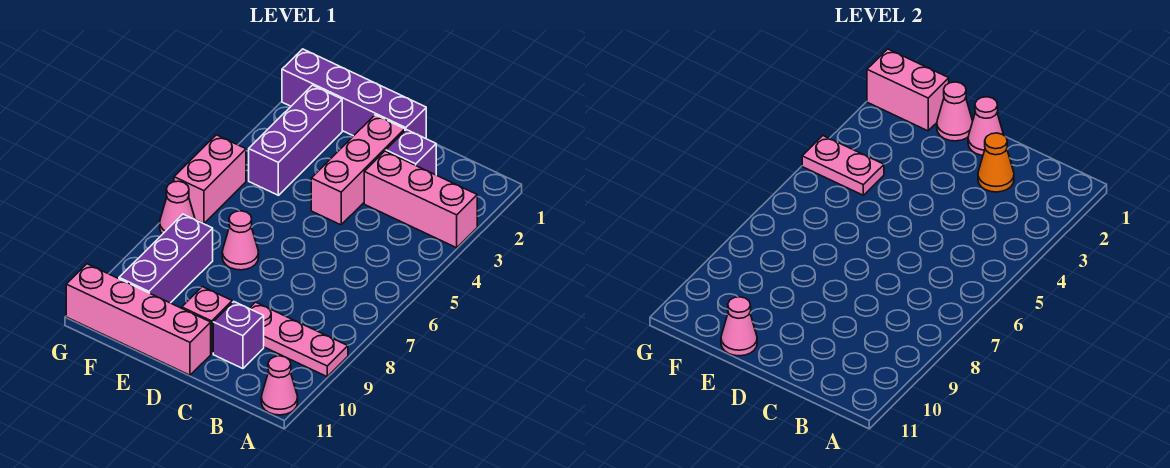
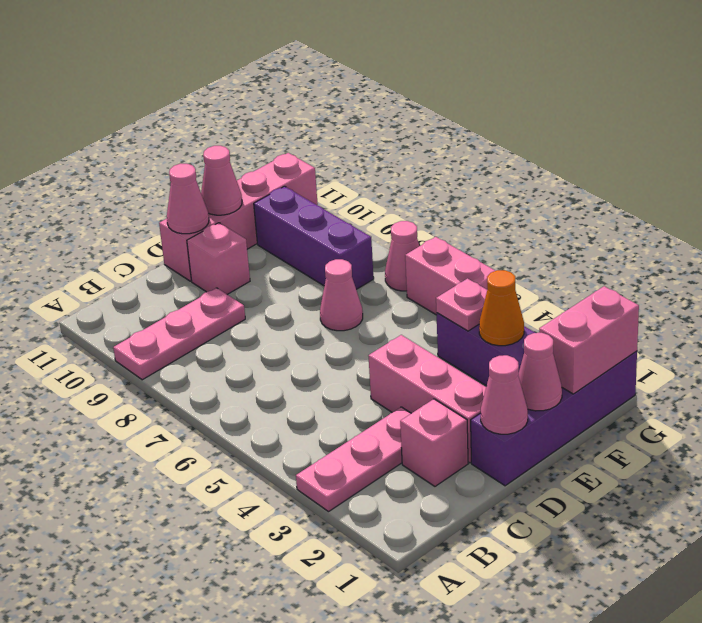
pink brick A3:C3 level 1 -> pink plate A3:C3 level 1
pink cone A11 level 1 -> pink cone D11 level 2
purple brick C2 level 1 -> pink brick C2 level 1
orange cone C2 level 2 -> orange cone F3 level 2
purple brick C10 level 1 -> none
pink plate F4:G4 level 2 -> pink plate F4 level 2

